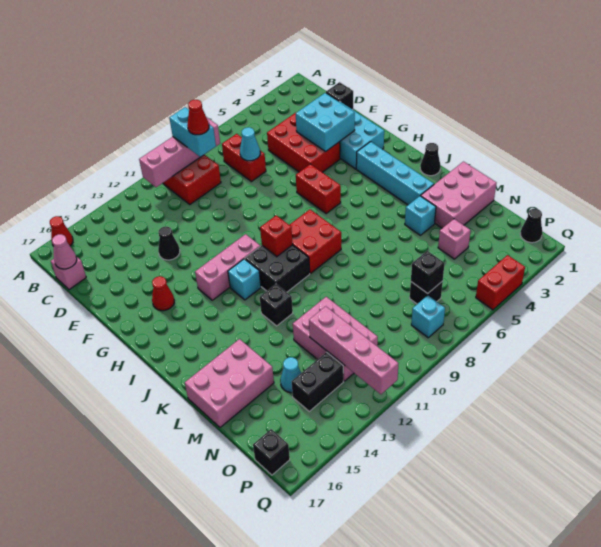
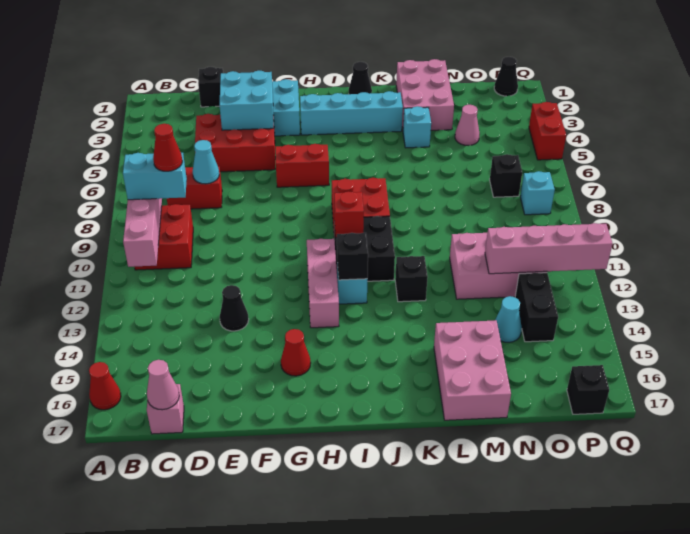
pink brick N4 level 1 -> pink cone N4 level 1
black brick O7 level 2 -> black brick I12 level 2

